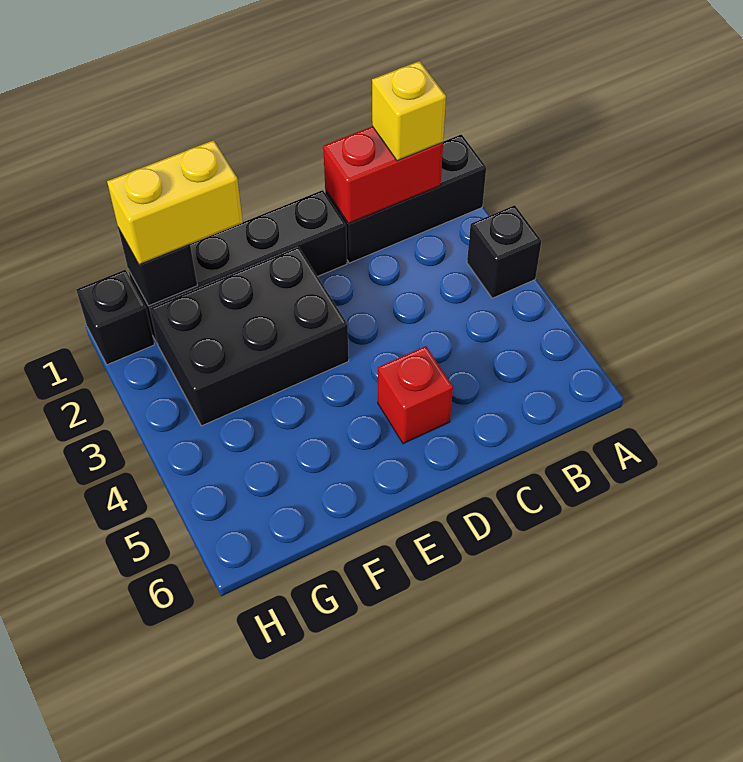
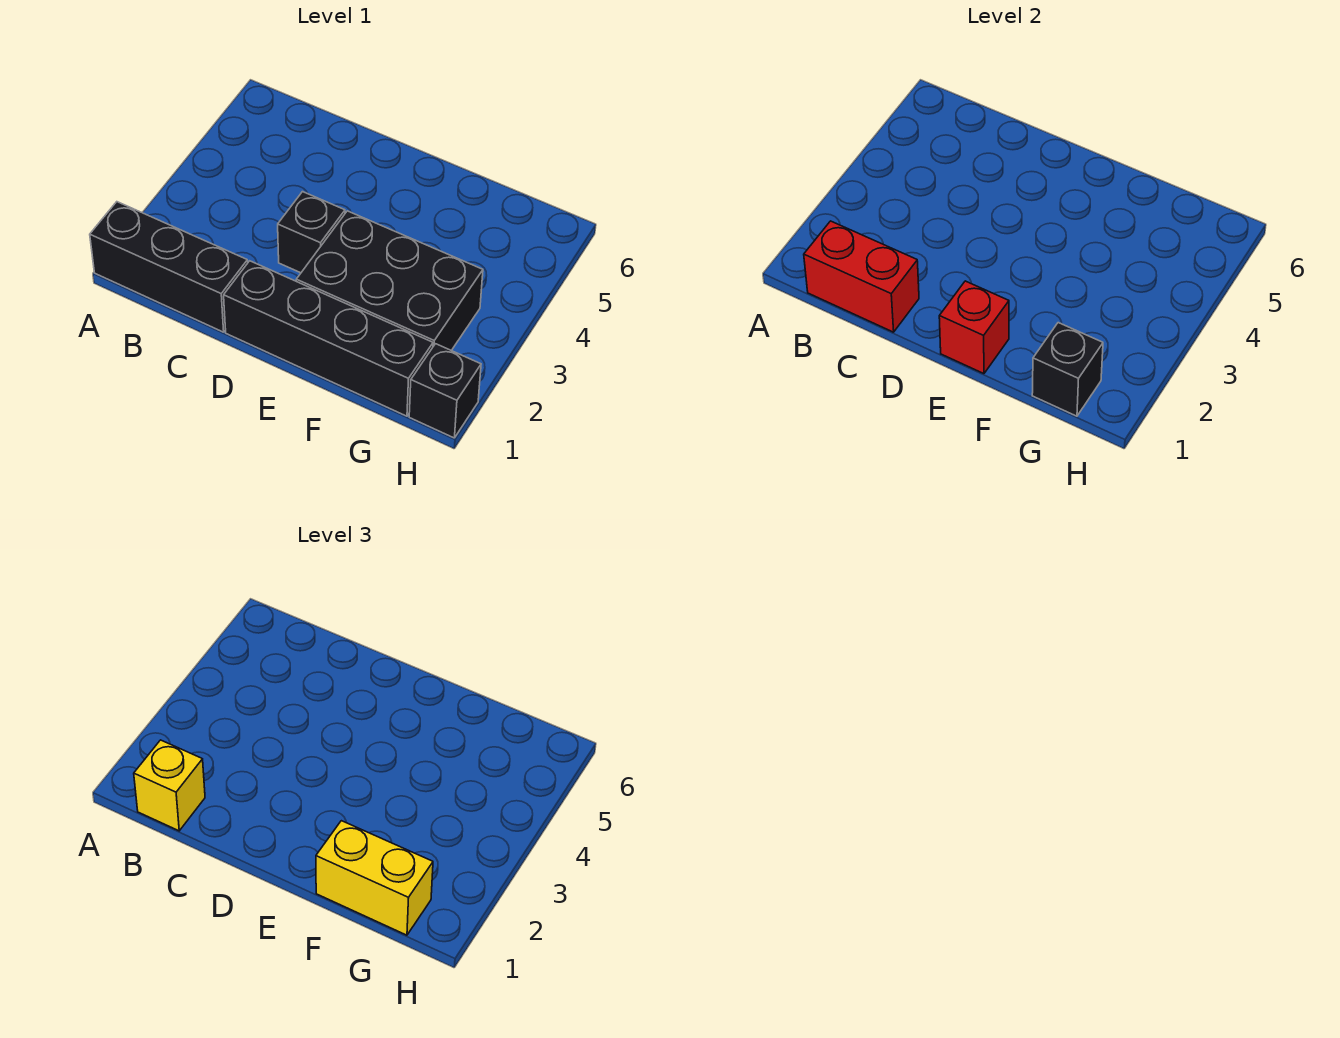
black brick A3 level 1 -> black brick D3 level 1
red brick D5 level 1 -> red brick E1 level 2

